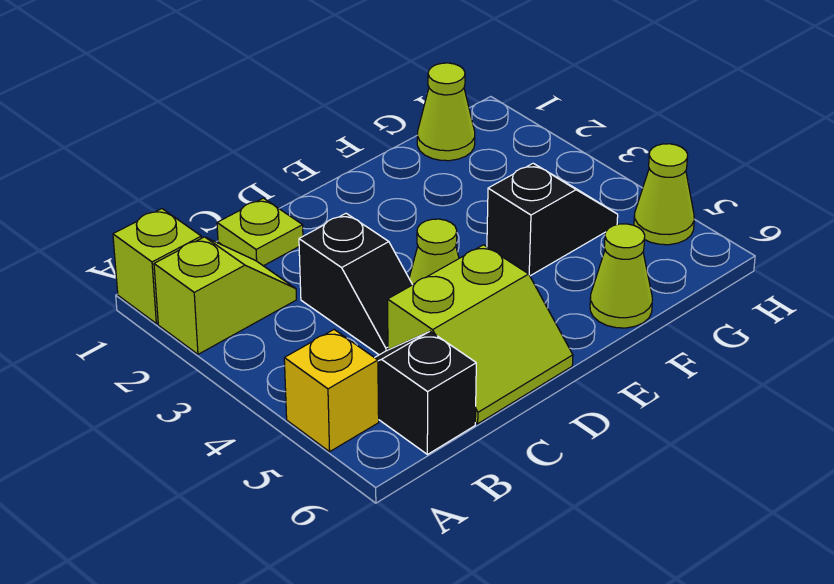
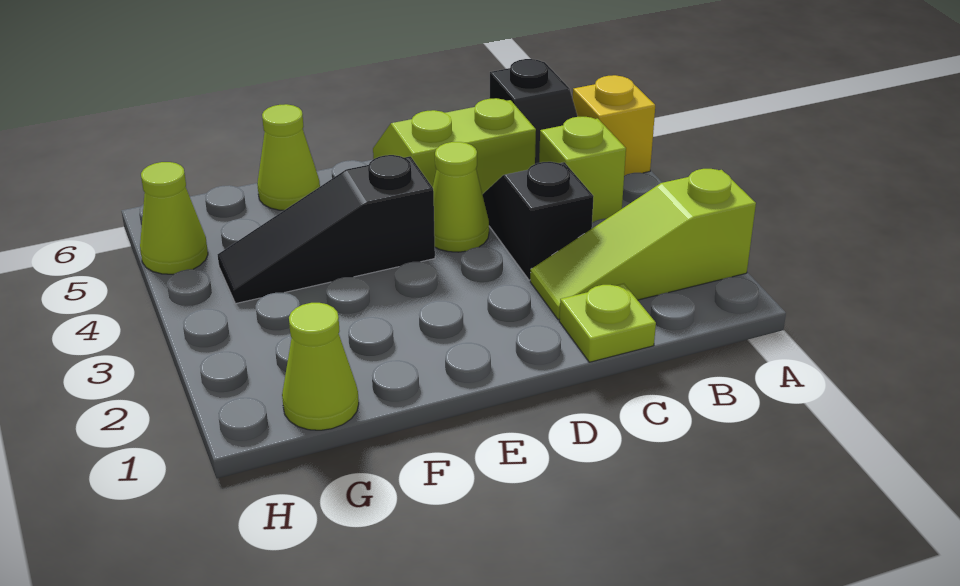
lime brick A1 level 1 -> lime brick B4 level 1
lime slope A2:B2 level 1 top A -> lime slope A2:C2 level 1 top A
black slope F4:G4 level 1 top F -> black slope E4:G4 level 1 top E

